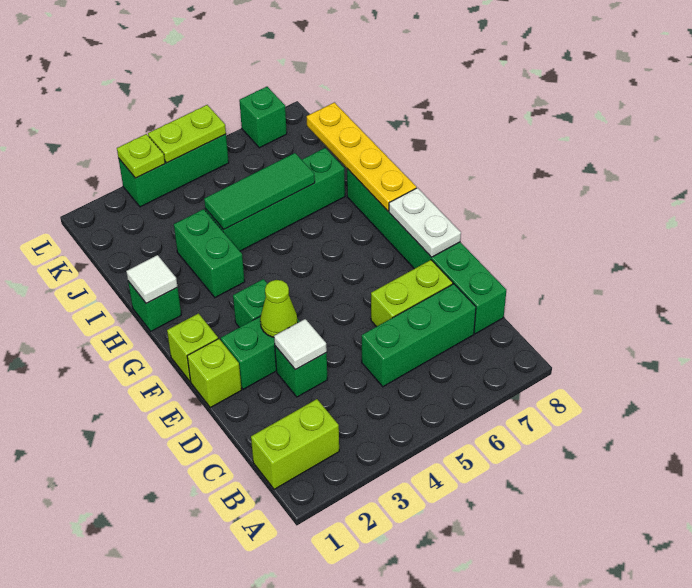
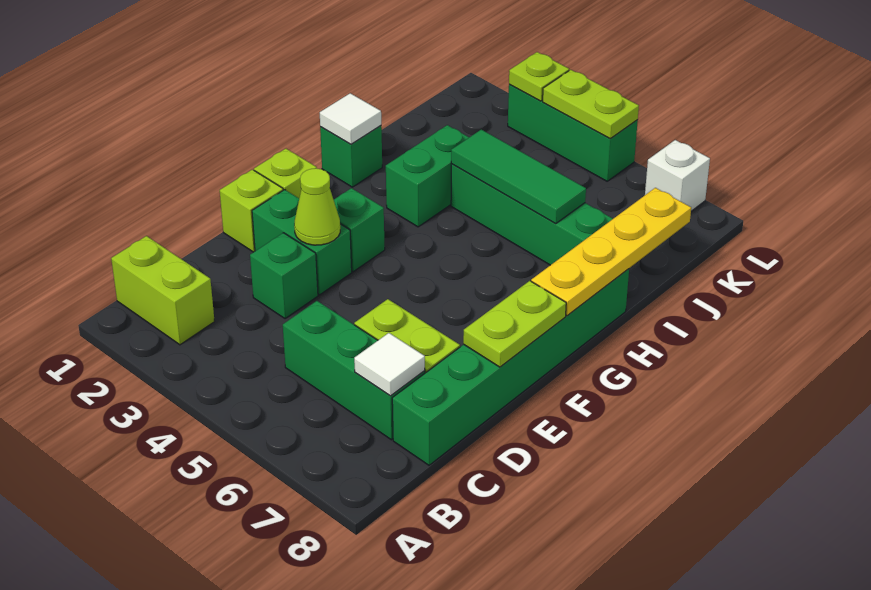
white tile D3 level 2 -> white tile C7 level 2
white plate E8:F8 level 2 -> lime plate E8:F8 level 2
green brick L7 level 1 -> white brick L7 level 1

